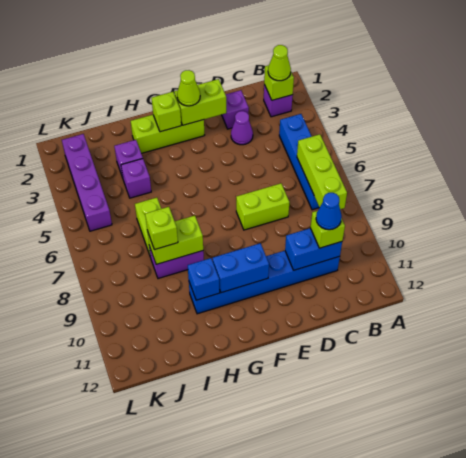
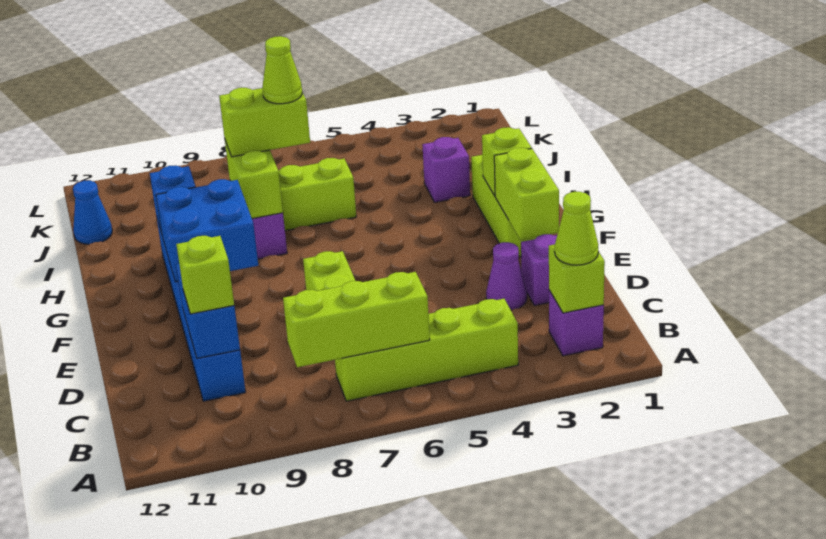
blue brick B4:B7 level 1 -> lime brick B4:B7 level 1
blue cone C10 level 4 -> blue cone J12 level 1
lime cone F2 level 3 -> lime cone I7 level 4
blue brick F10:G10 level 2 -> blue brick F9:G10 level 2
purple brick I4 level 1 -> none
lime brick I8 level 3 -> lime brick I7:I8 level 3
purple brick K2:K5 level 1 -> none

